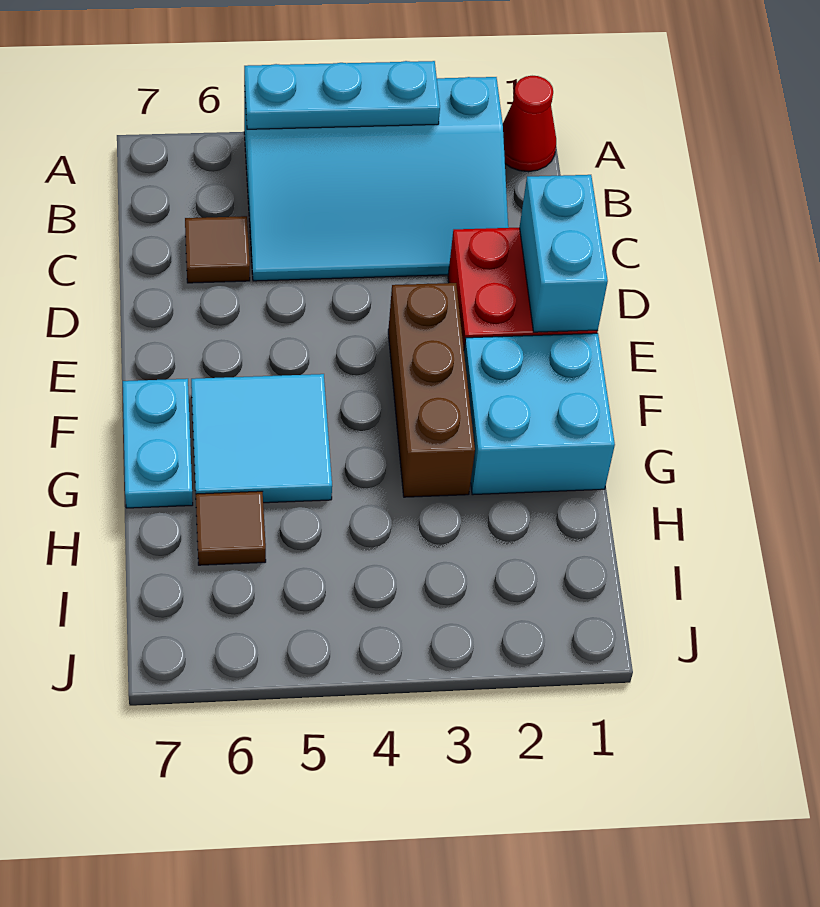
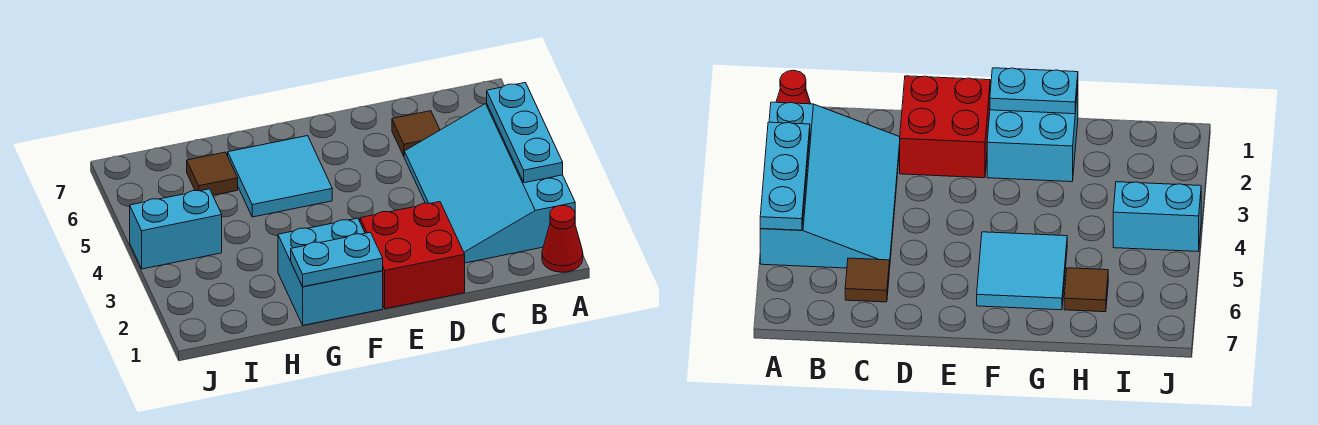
cyan brick D1:E1 level 2 -> cyan brick I4:J4 level 1
brown brick E3:G3 level 1 -> none
cyan plate F7:G7 level 1 -> cyan plate F1:G1 level 2

